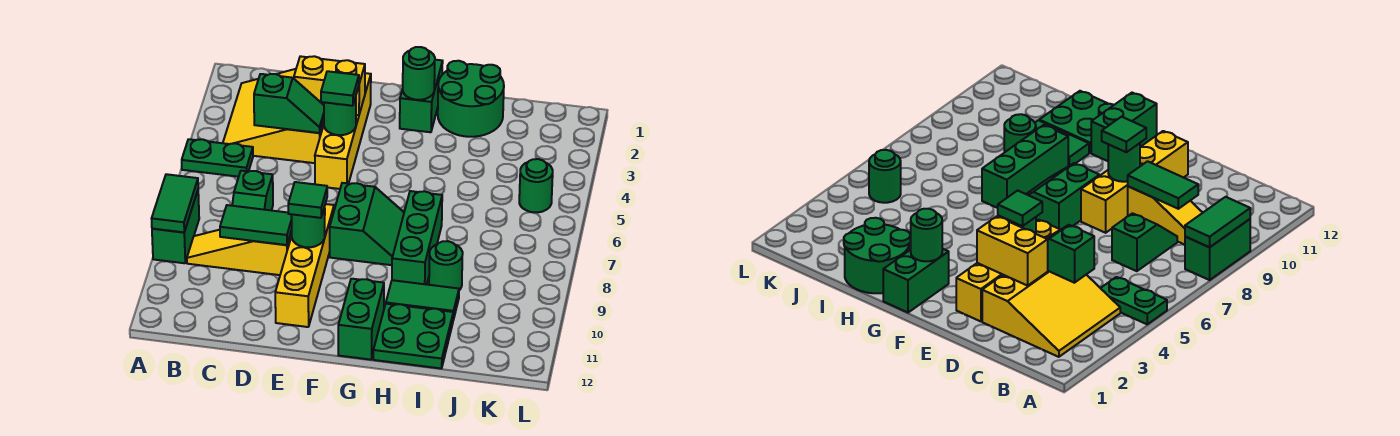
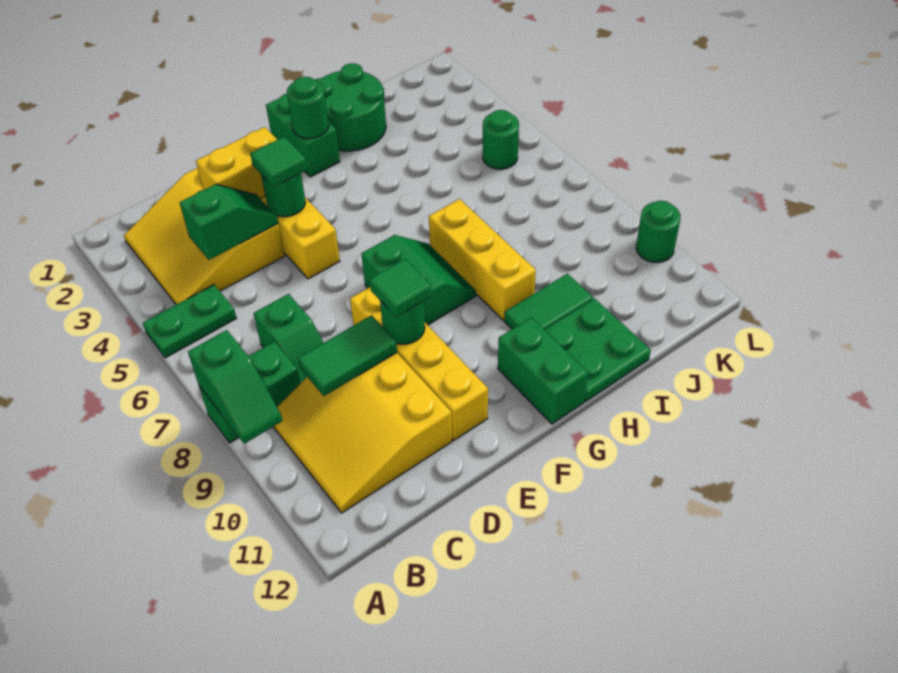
green brick A8:A9 level 1 -> green brick A8:B8 level 1
green tile A8:A9 level 2 -> green slope A8:A9 level 2 top 8
yellow slope B9:D9 level 1 top D -> yellow slope B9:D11 level 1 top D
green brick H7:H9 level 1 -> yellow brick H7:H9 level 1
green round brick I9 level 1 -> green round brick L10 level 1

